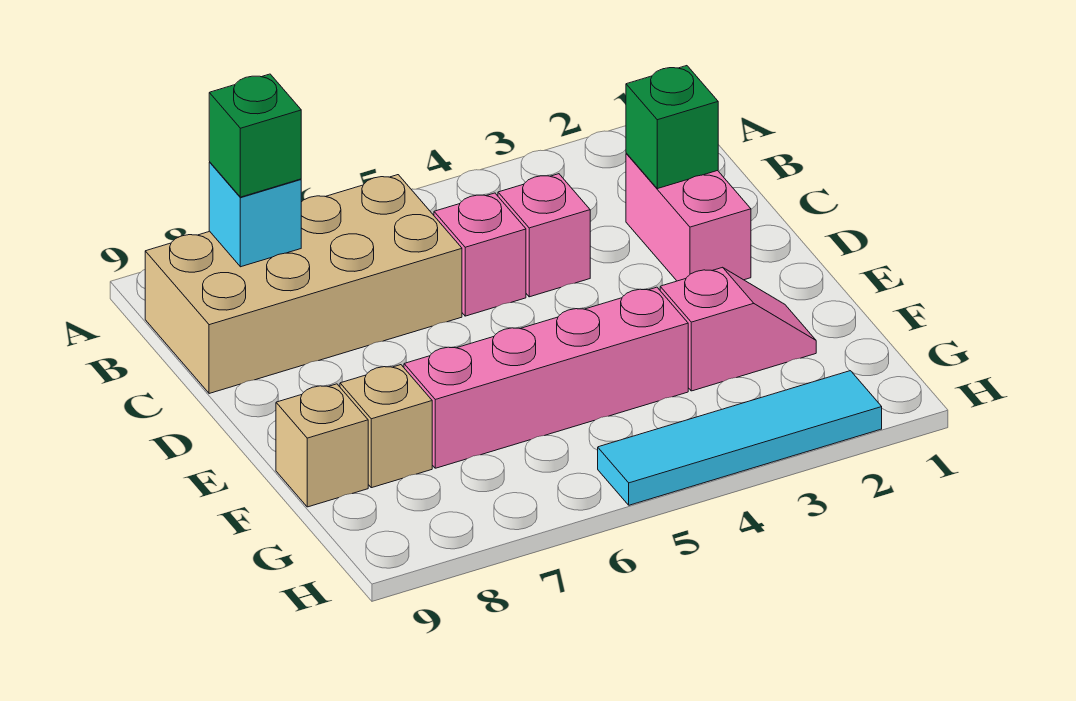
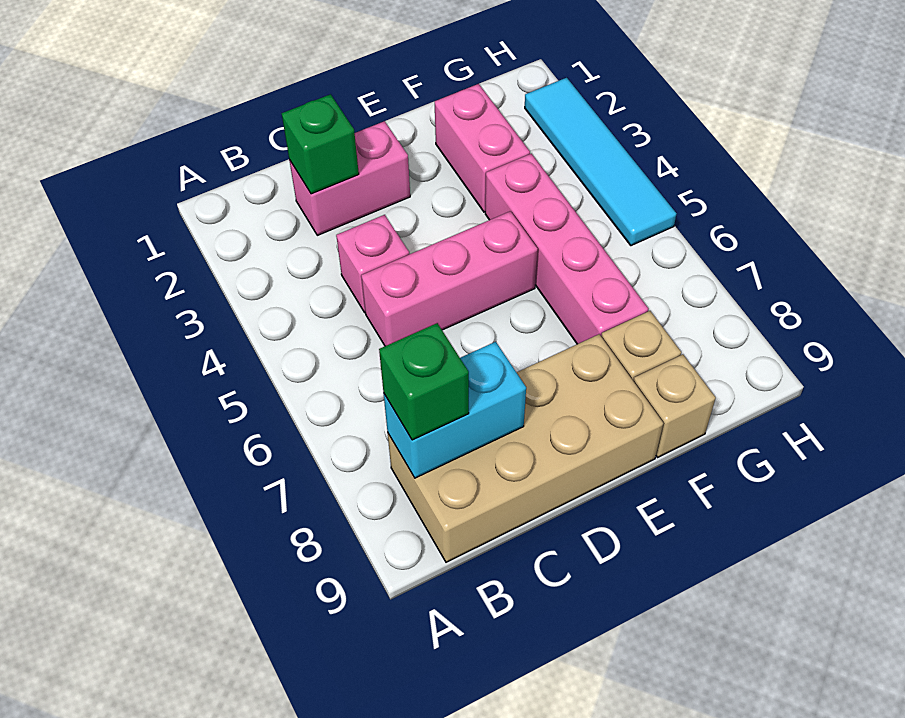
tan brick B6:C9 level 1 -> tan brick B8:E9 level 1
cyan brick B8 level 2 -> cyan brick B8:C8 level 2
pink brick C5 level 1 -> pink brick C5:E5 level 1
pink slope F2:F3 level 1 top 3 -> pink brick F2:F3 level 1

